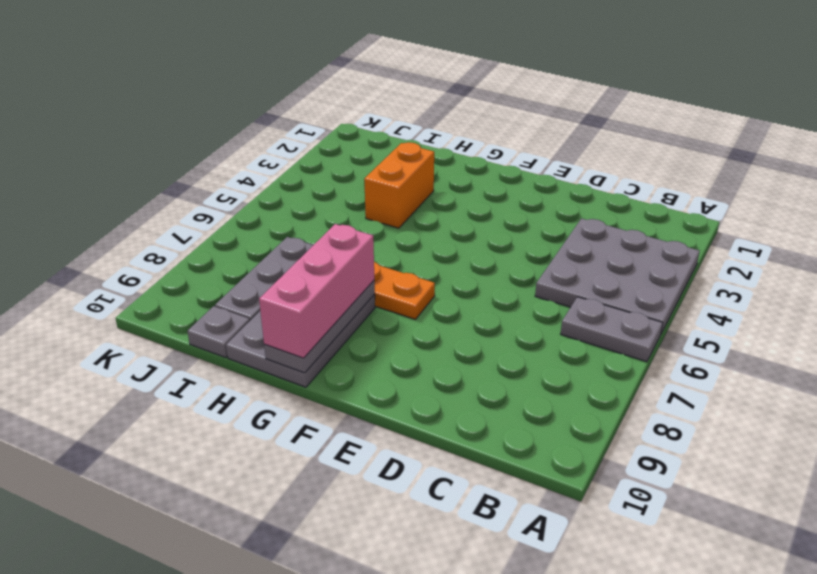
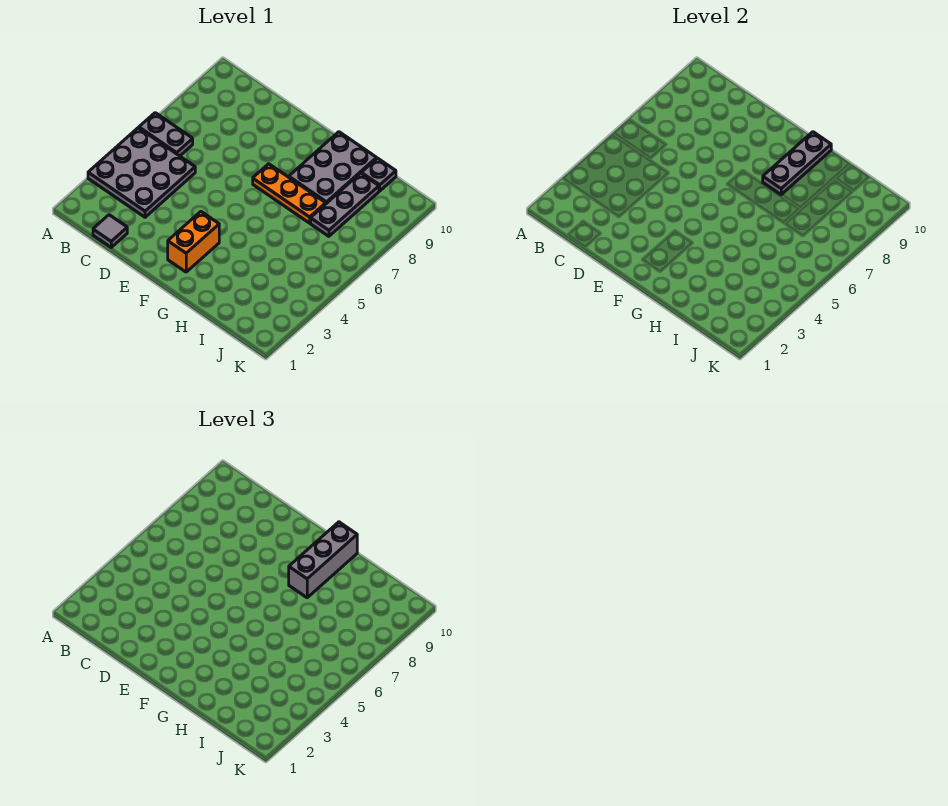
none -> grey tile C1 level 1
pink brick G8:G10 level 3 -> grey brick G8:G10 level 3
orange brick H3:H4 level 1 -> orange brick F2:F3 level 1

